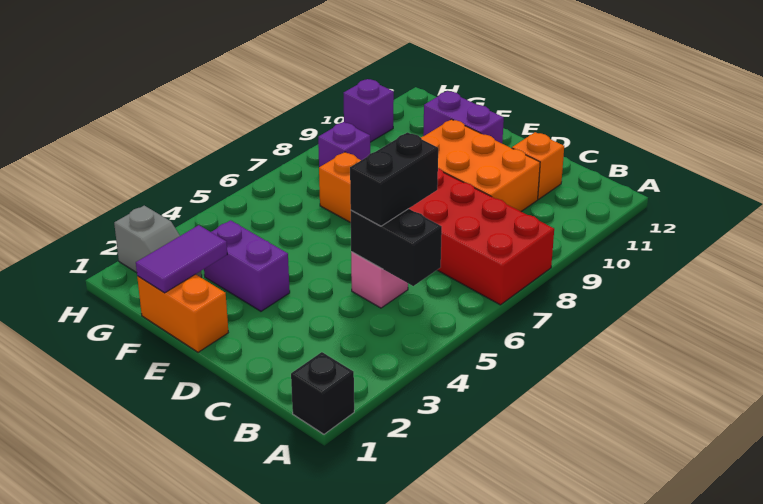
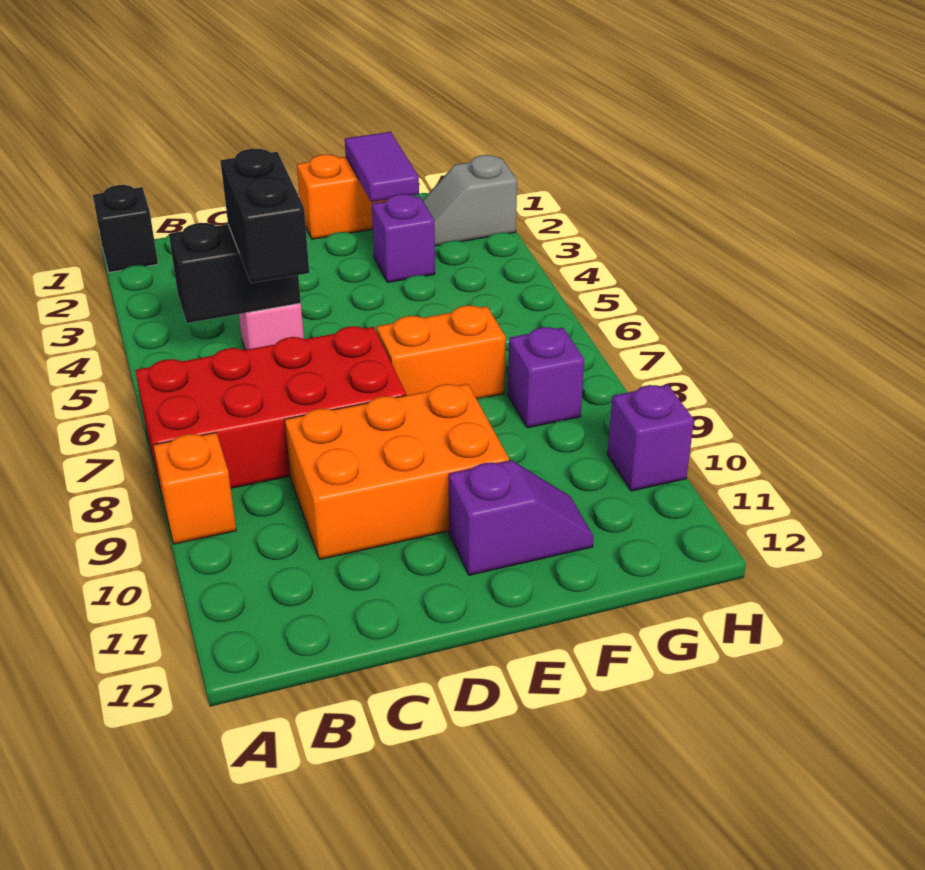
orange brick C11 level 1 -> orange brick A9 level 1
purple brick E3:F3 level 1 -> purple brick F3 level 1
purple brick E11:F11 level 1 -> purple slope E11:F11 level 1 top E

